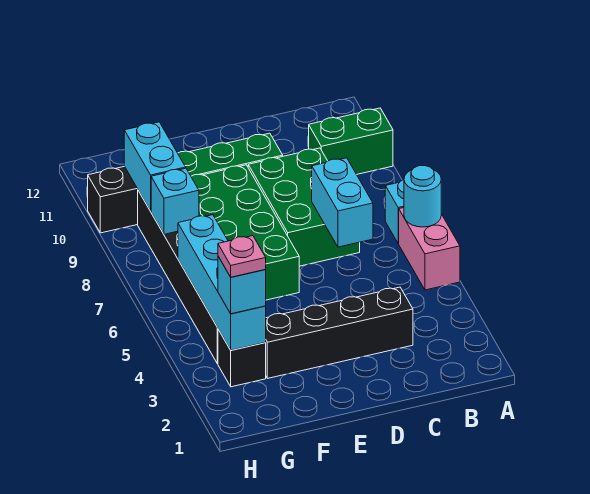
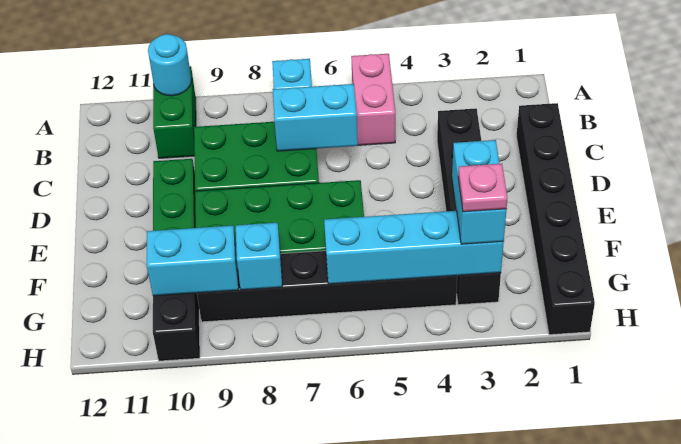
pink brick A5:A6 level 1 -> pink brick A5:B5 level 1
cyan round brick A6 level 2 -> cyan round brick A10 level 2
none -> black brick C1:H1 level 1
cyan brick G3 level 3 -> cyan brick F3:G3 level 3

